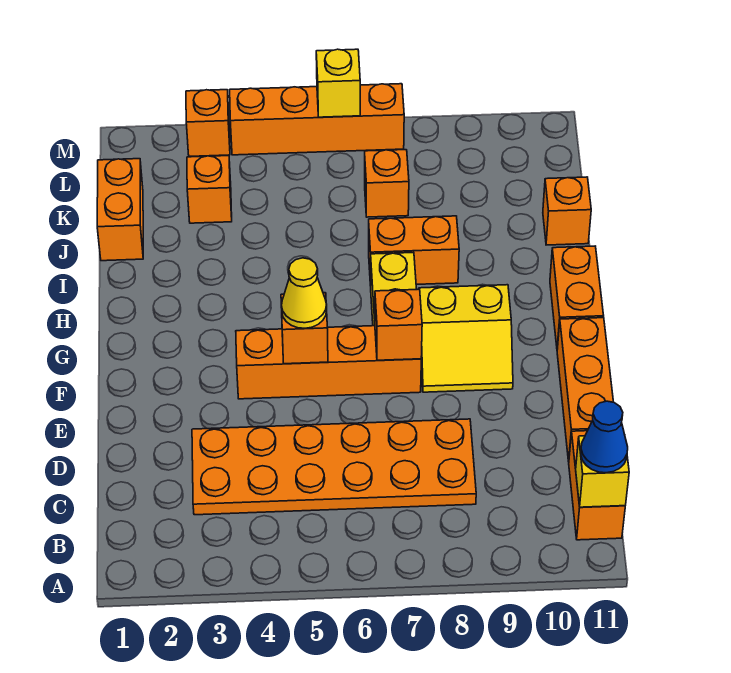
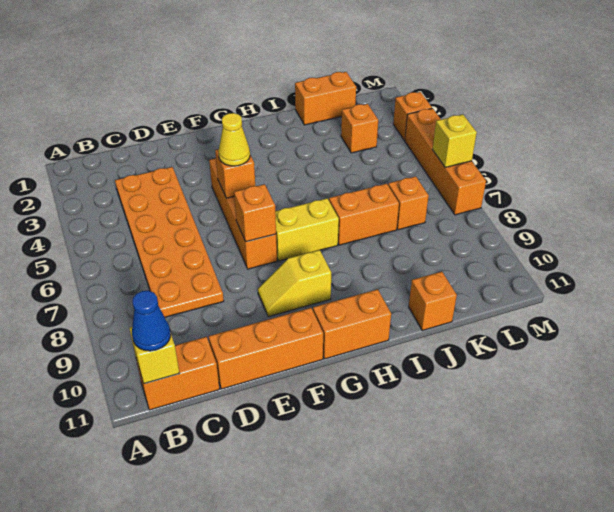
yellow slope F8:G9 level 1 top G -> yellow slope F9:G9 level 1 top G
orange brick I7:I8 level 1 -> orange brick I7:J7 level 1

